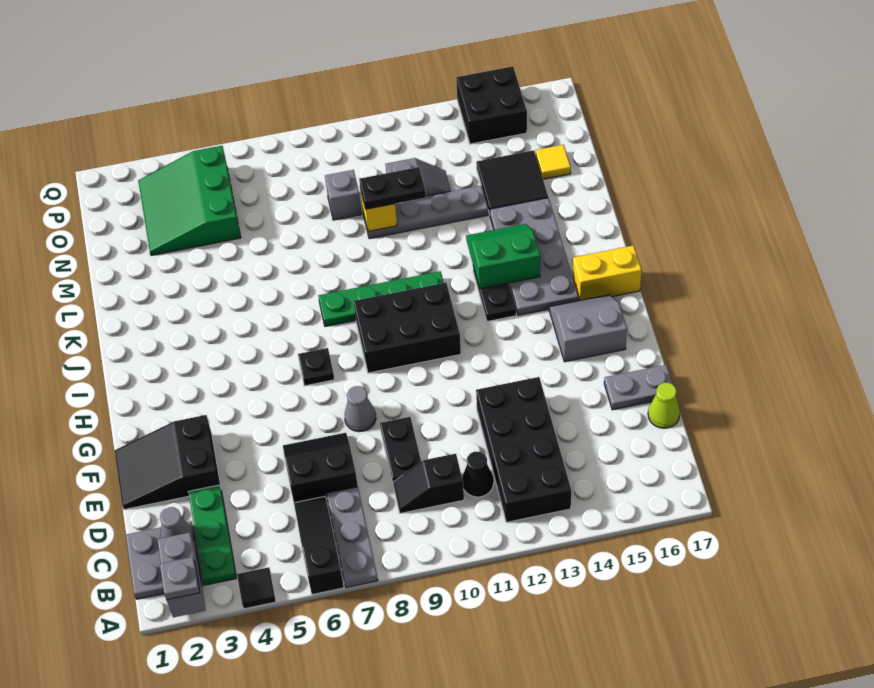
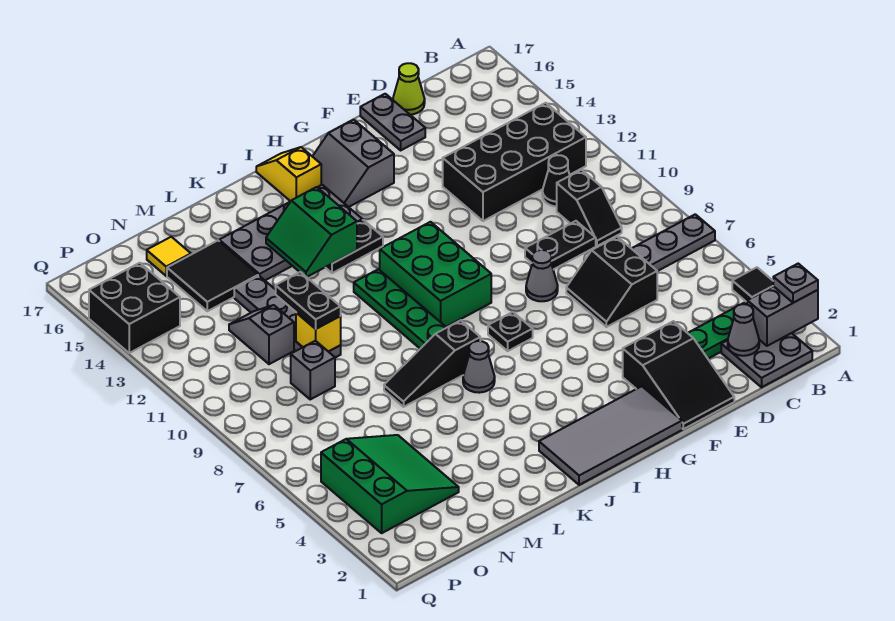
black slope A6:C6 level 1 top A -> black slope J7:L7 level 1 top J
none -> grey tile G1:J2 level 1
black brick H9:I11 level 1 -> green brick H9:I11 level 1
yellow brick I16:I17 level 1 -> yellow slope I16:I17 level 1 top 16
none -> grey cone J6 level 1
green slope N3:P5 level 1 top 5 -> green slope N3:P5 level 1 top P

